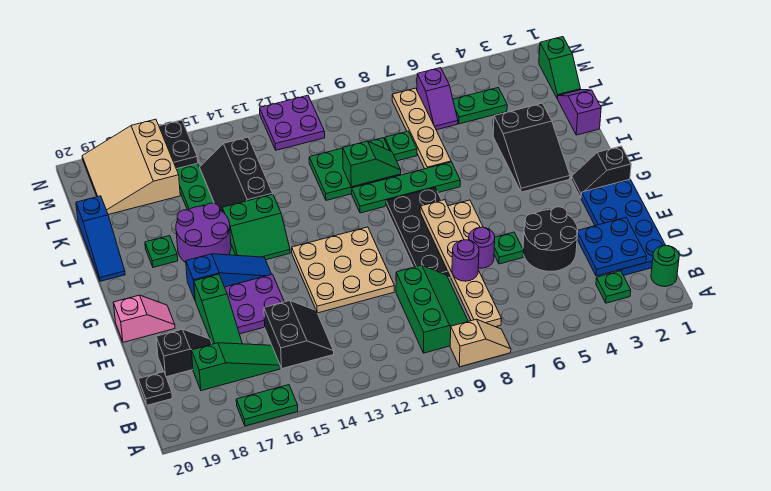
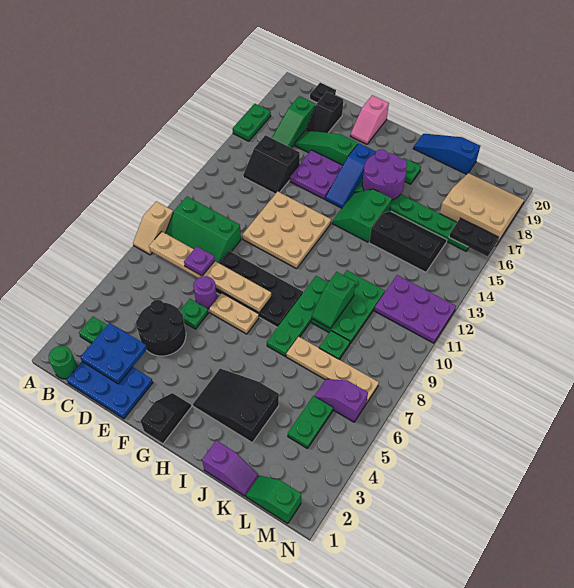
blue plate C1:F2 level 1 -> blue plate C1:E2 level 1
purple round brick D8 level 3 -> purple plate D8 level 3
purple plate M11:N12 level 1 -> purple plate L11:N12 level 1

